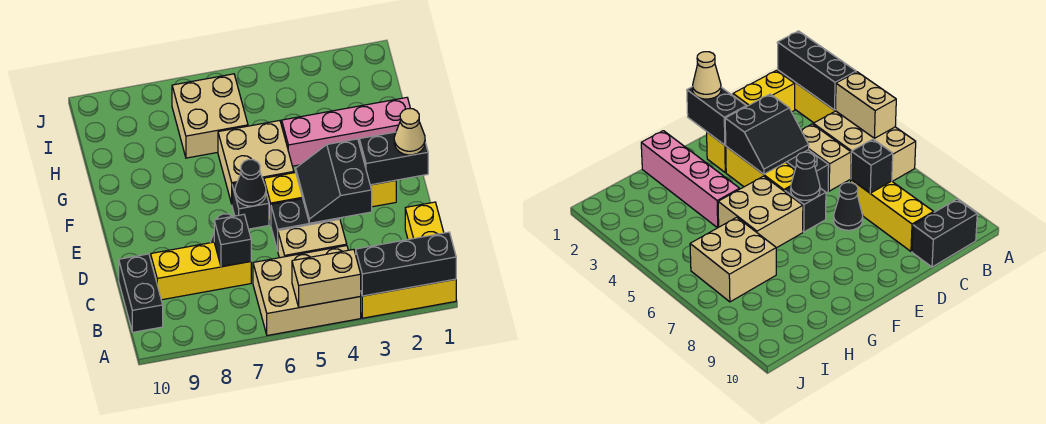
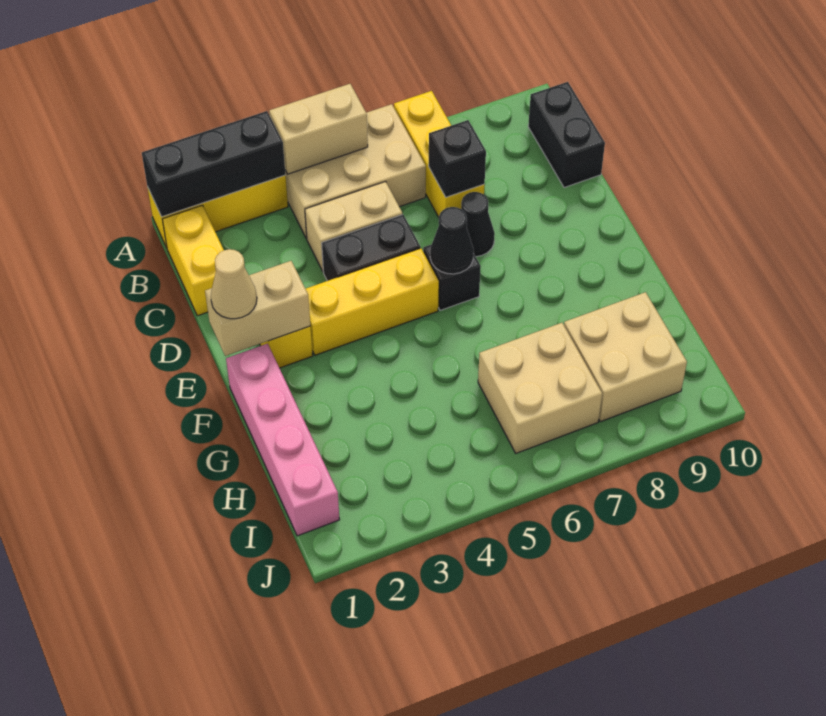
yellow brick C7:C9 level 1 -> yellow brick A7:C7 level 1
black slope D3:E4 level 2 top 3 -> none
black brick E1:E2 level 2 -> tan brick E1:E2 level 2
tan brick F5:G6 level 1 -> tan brick H8:I9 level 1
pink brick G1:G4 level 1 -> pink brick F1:I1 level 1

